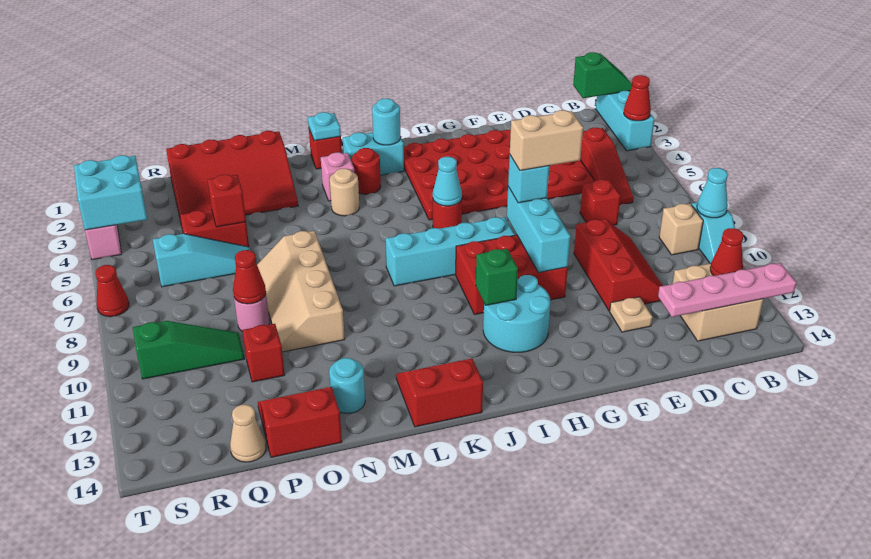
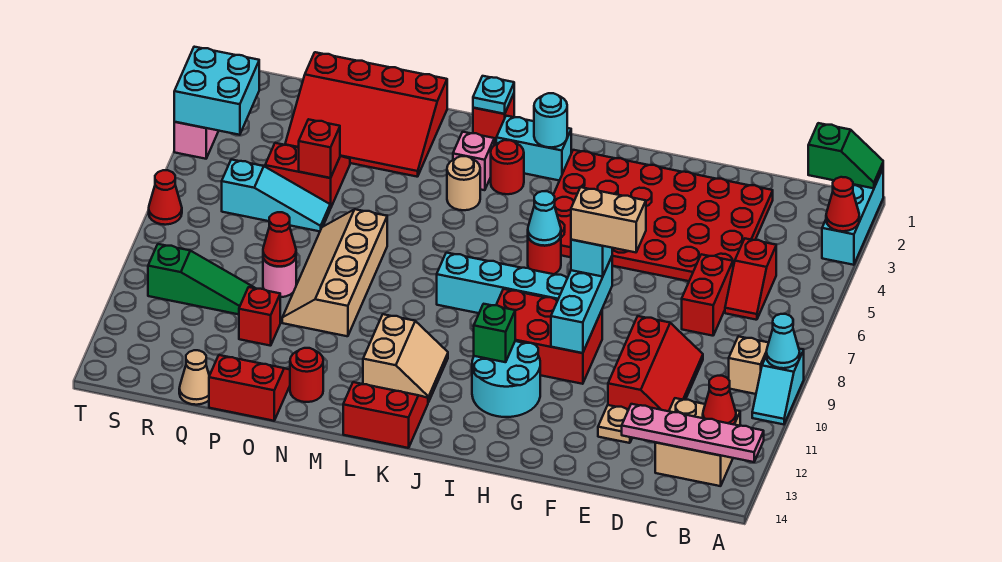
red slope C4:C6 level 1 top 4 -> red slope C5:C6 level 1 top 5
red brick D7 level 1 -> red brick D6:D7 level 1
none -> tan slope K11:L12 level 1 top L
cyan round brick N13 level 1 -> red round brick N13 level 1

